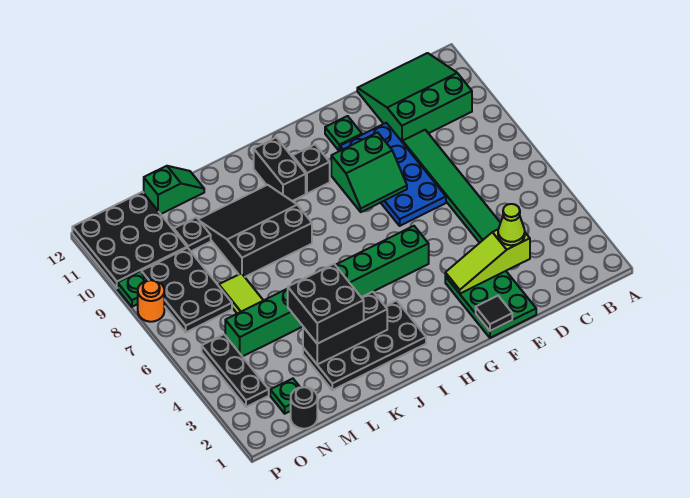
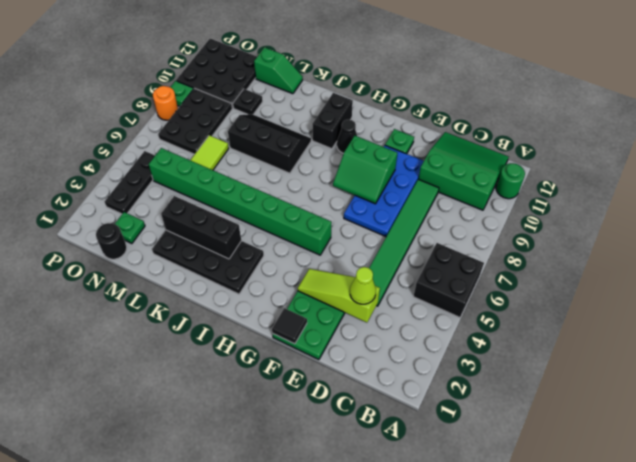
none -> green round brick A11 level 1
black brick H10 level 1 -> black cone H10 level 1
black slope J8:L10 level 1 top 8 -> black slope J8:L9 level 1 top 8
black brick K3:L4 level 3 -> black brick A5:B6 level 1

